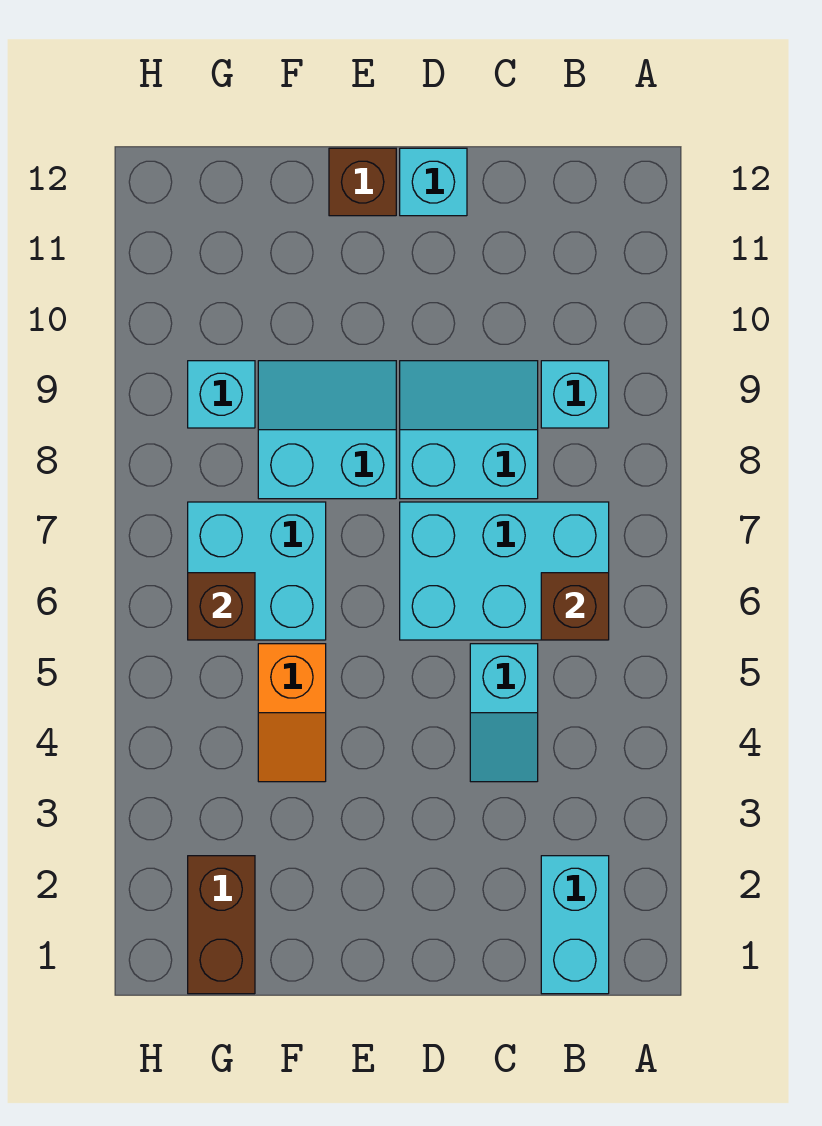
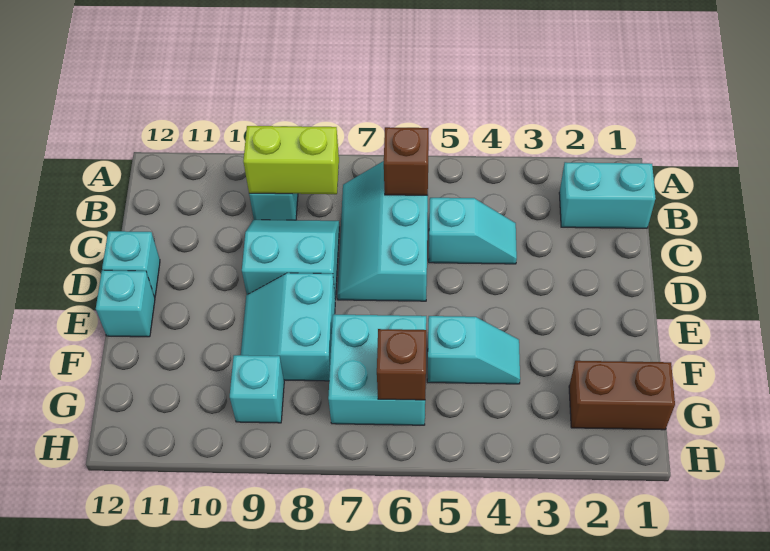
cyan brick B6:D7 level 1 -> cyan slope B6:D7 level 1 top 6
none -> lime brick B8:B9 level 2
cyan slope C8:D9 level 1 top 8 -> cyan slope C8:D9 level 1 top D
brown brick E12 level 1 -> cyan brick E12 level 1
orange slope F4:F5 level 1 top 5 -> cyan slope F4:F5 level 1 top 5

